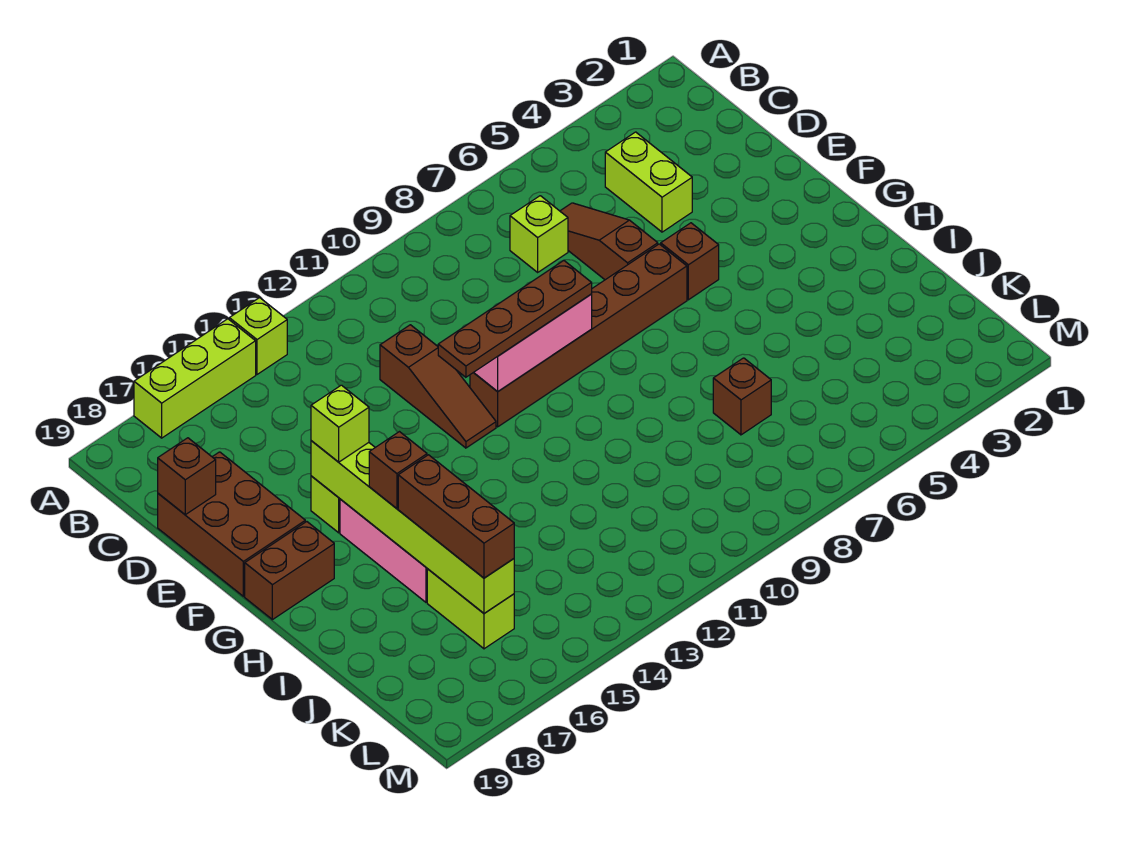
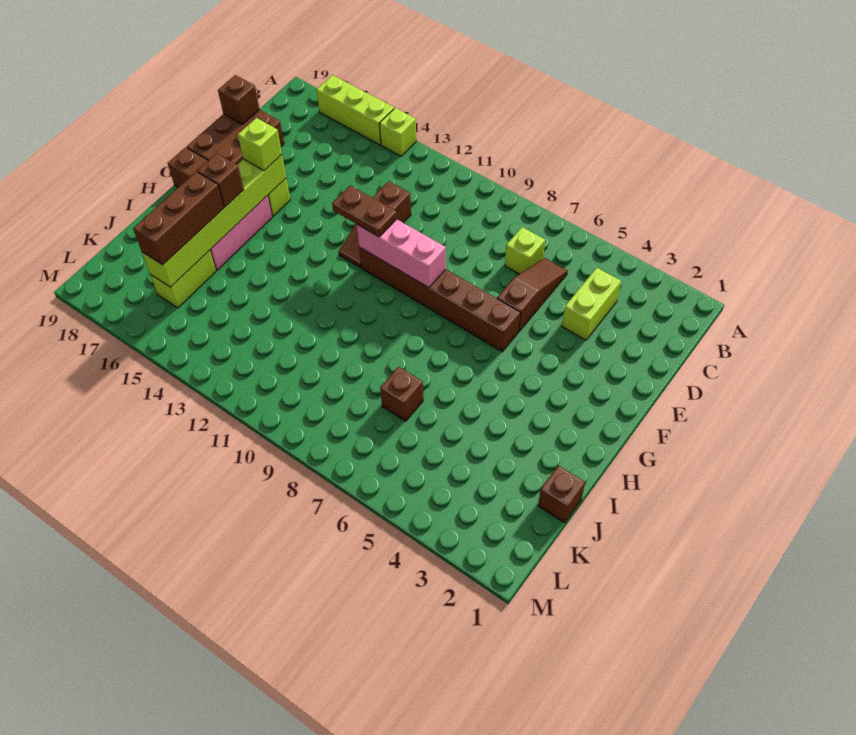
brown brick F5 level 1 -> brown brick J1 level 1
brown plate F9:F12 level 3 -> brown plate F11:F12 level 3

